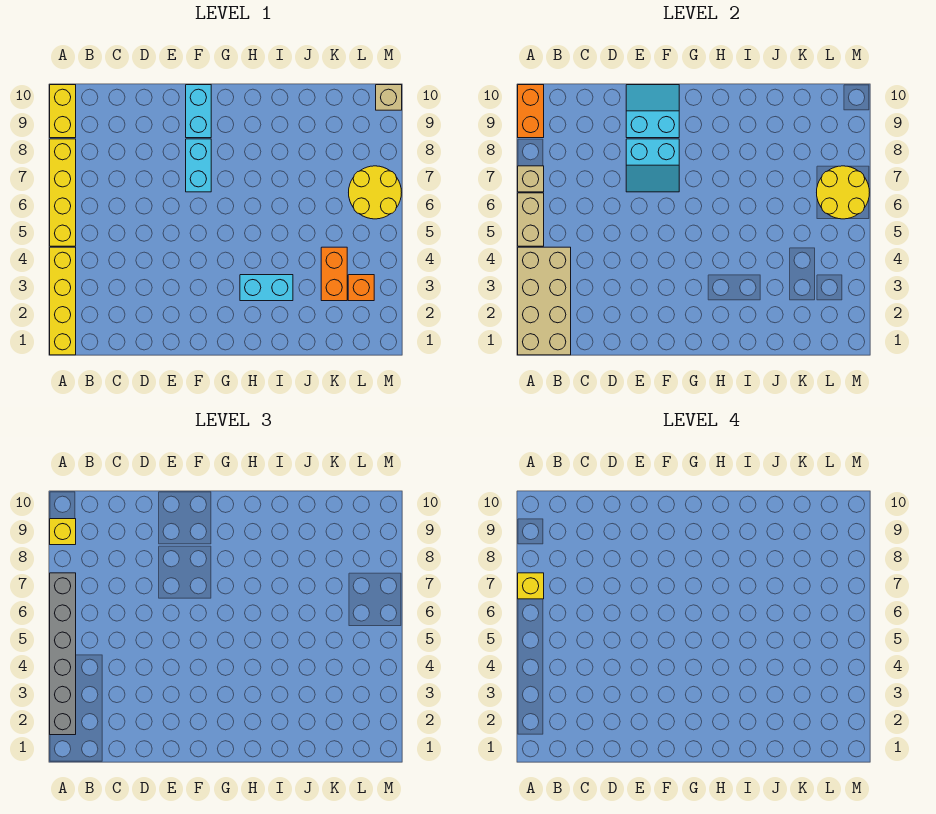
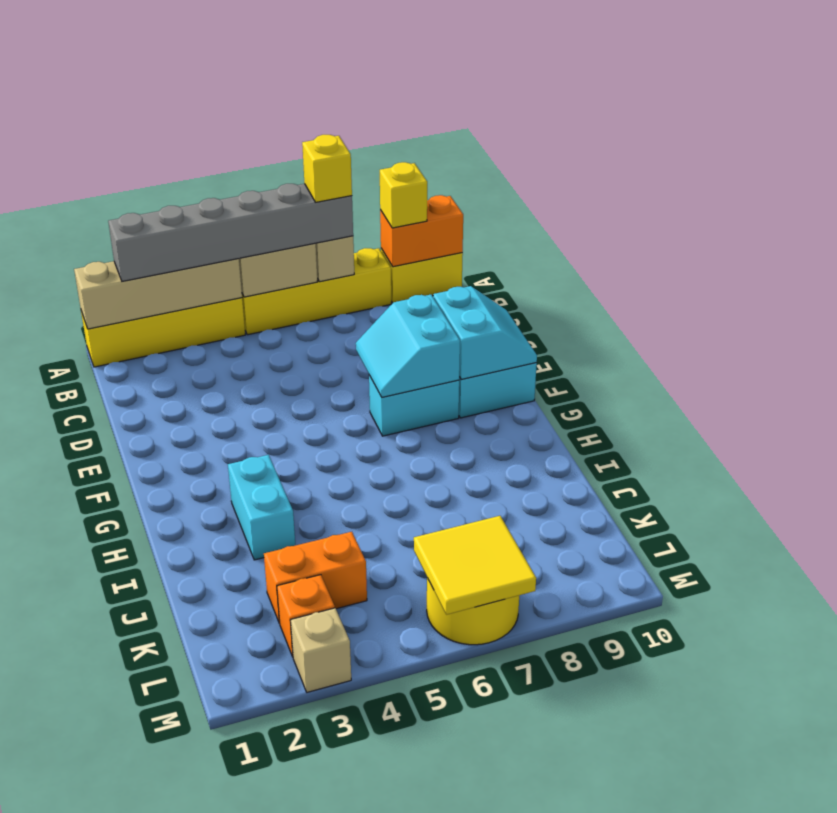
tan brick A1:B4 level 2 -> tan brick A1:A4 level 2
yellow round brick L6:M7 level 2 -> yellow tile L6:M7 level 2
tan brick M10 level 1 -> tan brick M3 level 1

